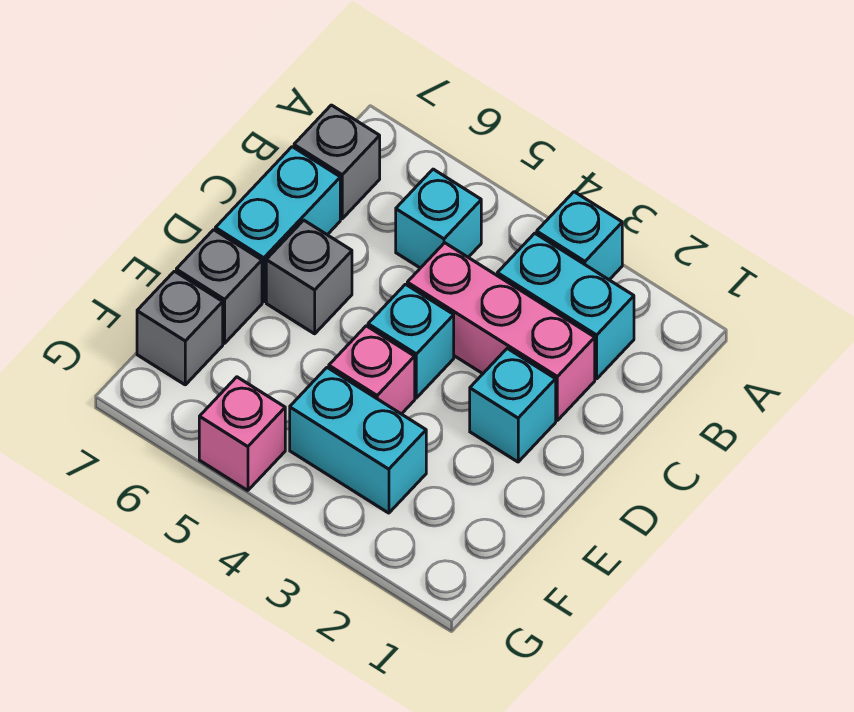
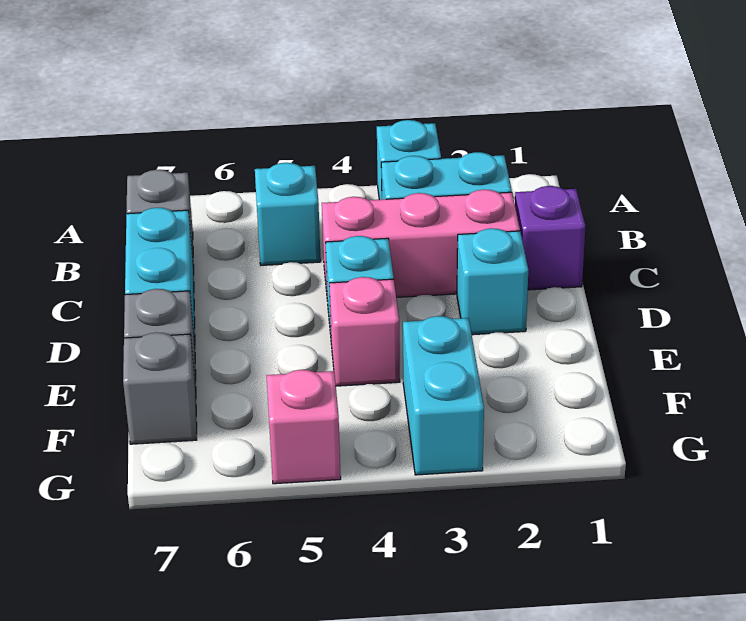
none -> purple brick C1 level 1
grey brick D6 level 1 -> none
cyan brick F3:F4 level 1 -> cyan brick F3:G3 level 1

